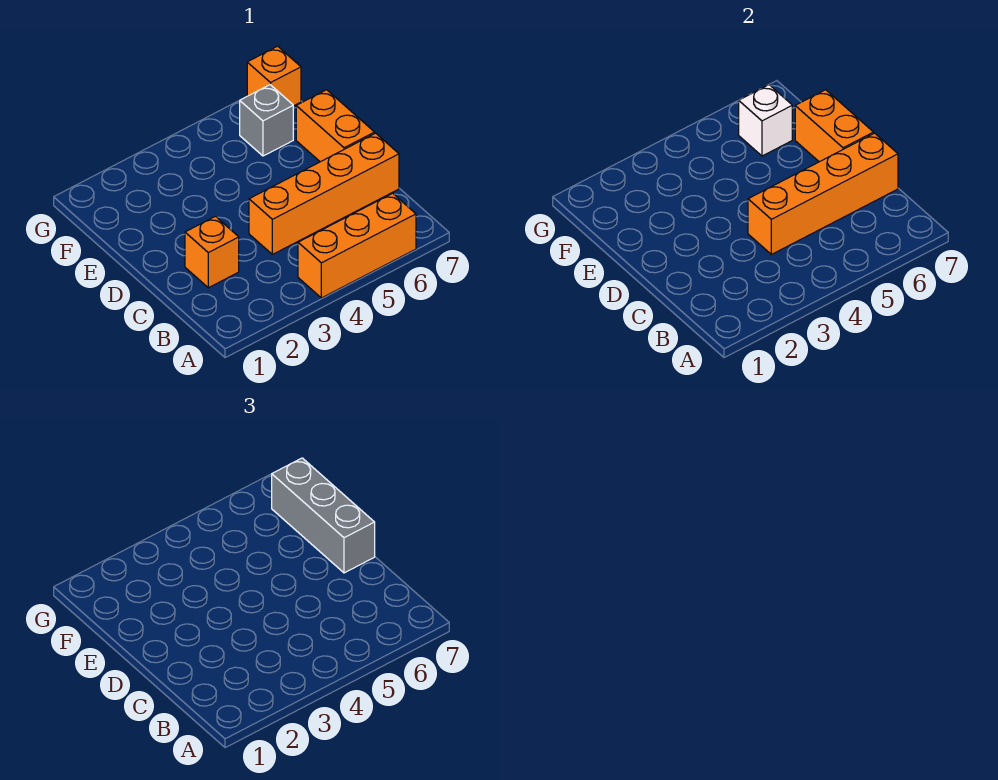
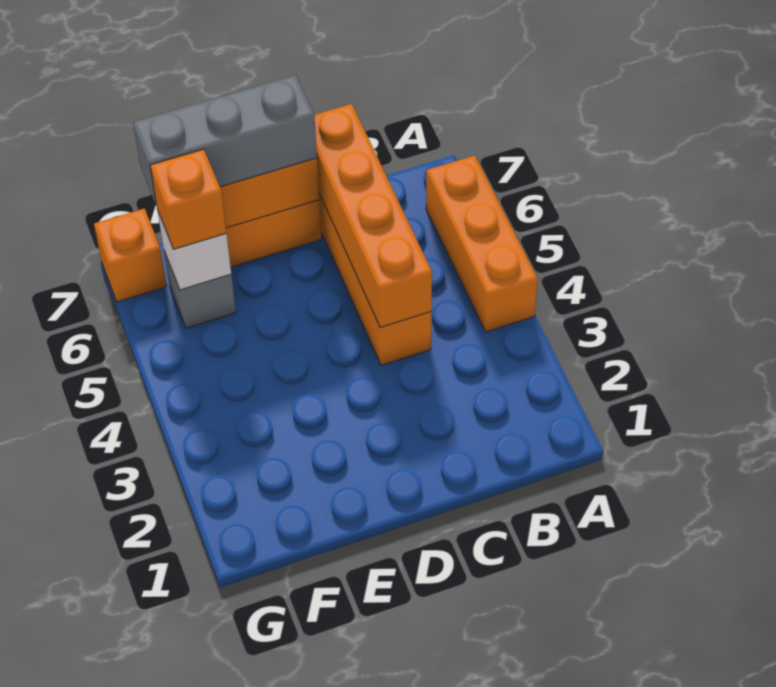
orange brick C2 level 1 -> orange brick F6 level 3

